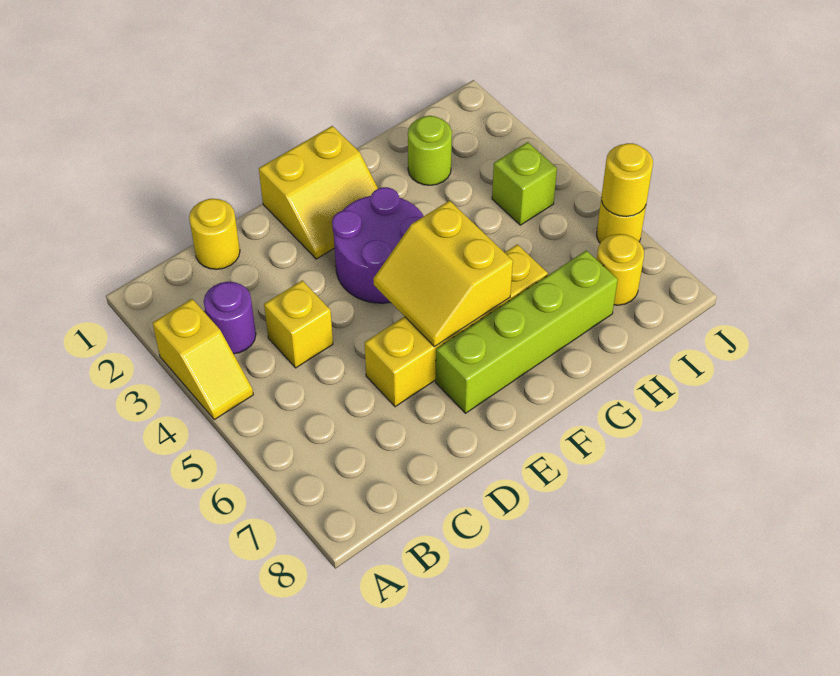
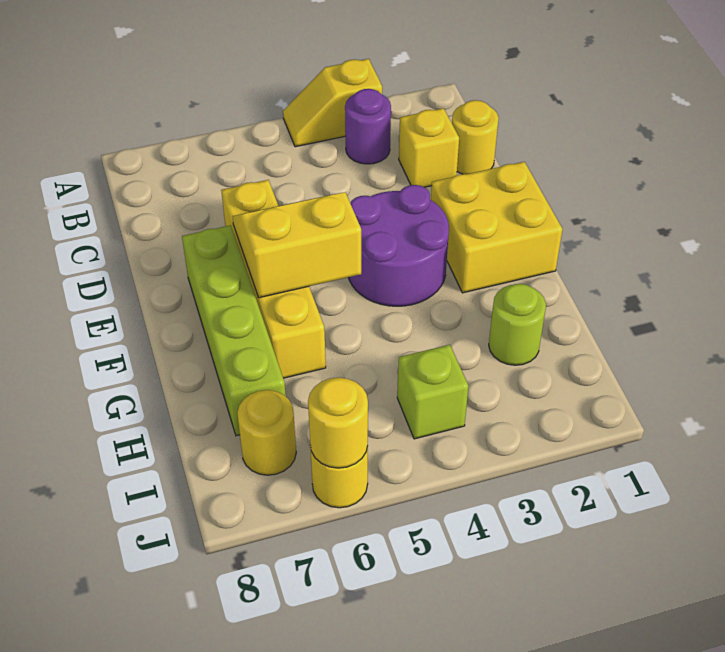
yellow brick C4 level 1 -> yellow brick C2 level 1
yellow slope E1:F2 level 1 top 1 -> yellow brick E1:F2 level 1

